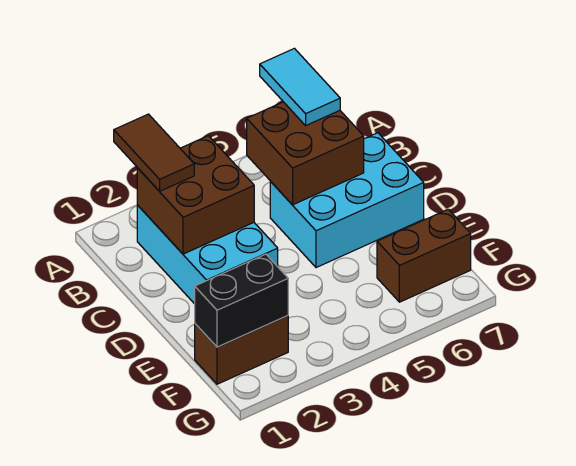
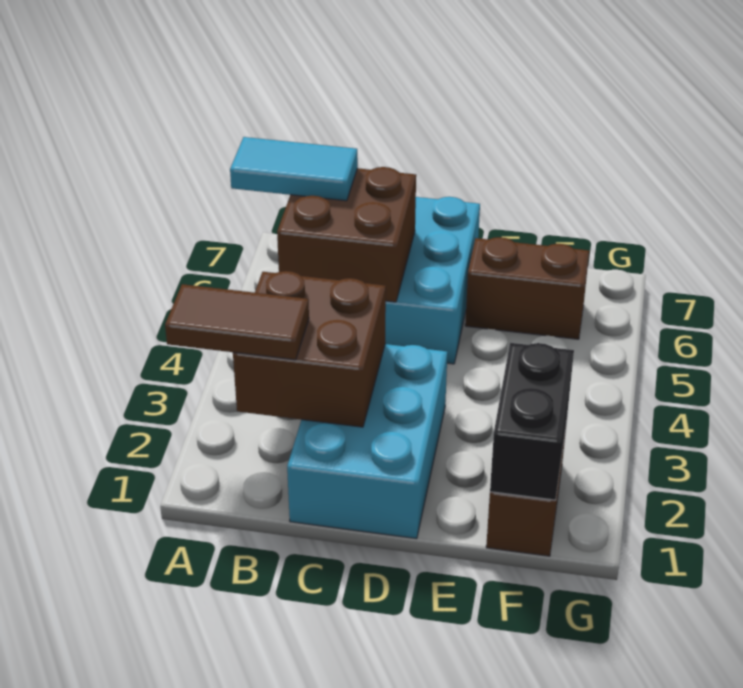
cyan brick B2:D3 level 1 -> cyan brick C1:D3 level 1
brown brick F6:F7 level 1 -> brown brick E6:F6 level 1

